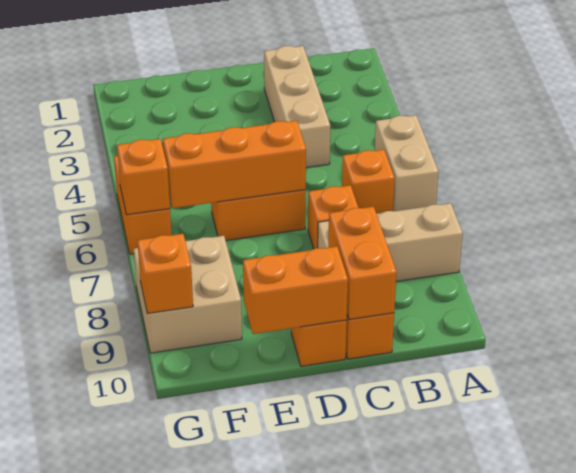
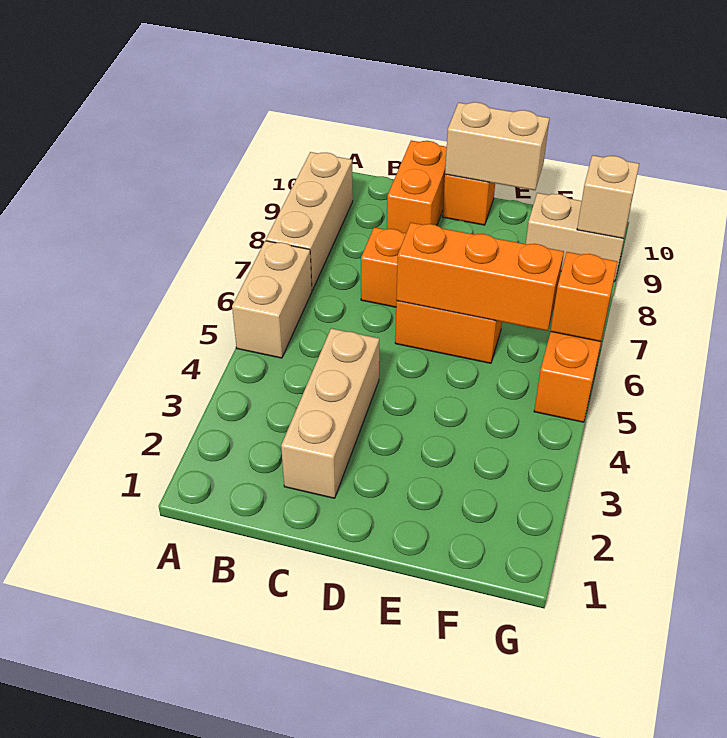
tan brick A8:C8 level 1 -> tan brick A7:A9 level 1
orange brick B6 level 1 -> none
orange brick C9:C10 level 2 -> none
orange brick D10:E10 level 2 -> tan brick D10:E10 level 2
tan brick F8:G9 level 1 -> tan brick F9:G9 level 1
orange brick G9 level 2 -> tan brick G9 level 2

